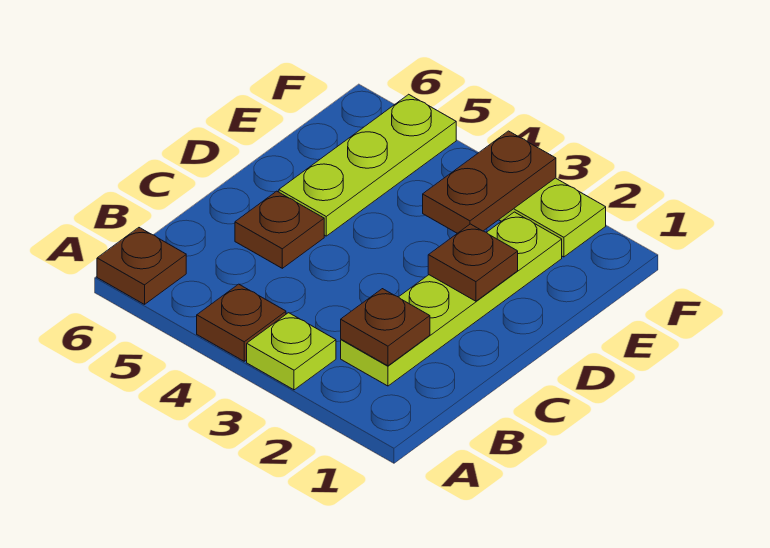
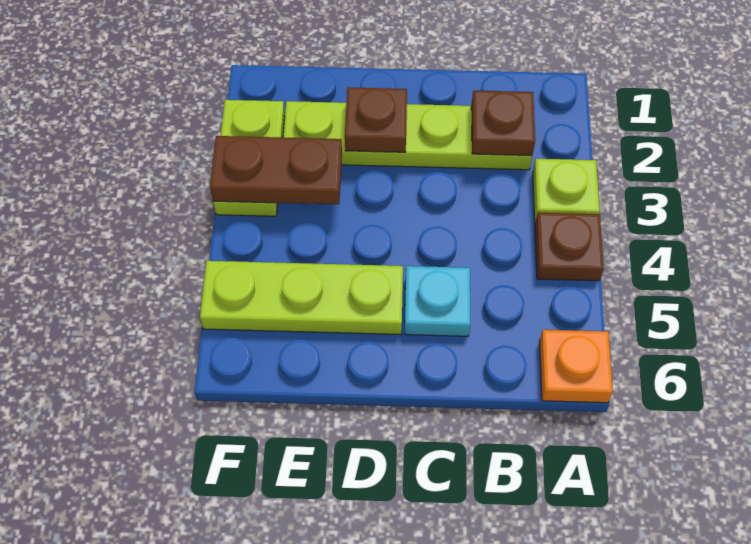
brown plate A6 level 1 -> orange plate A6 level 1
brown plate C5 level 1 -> cyan plate C5 level 1

